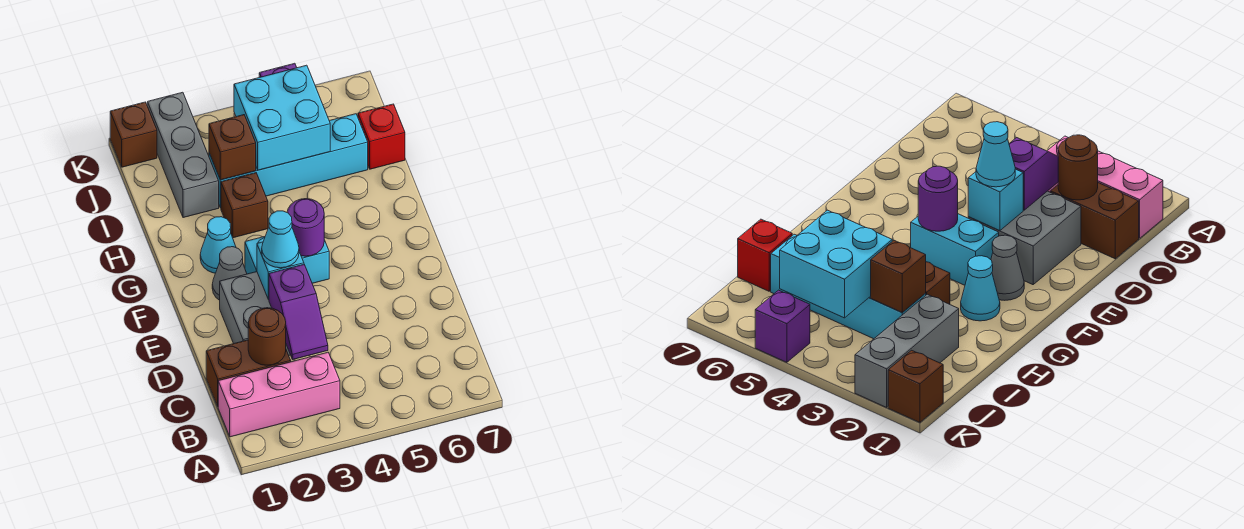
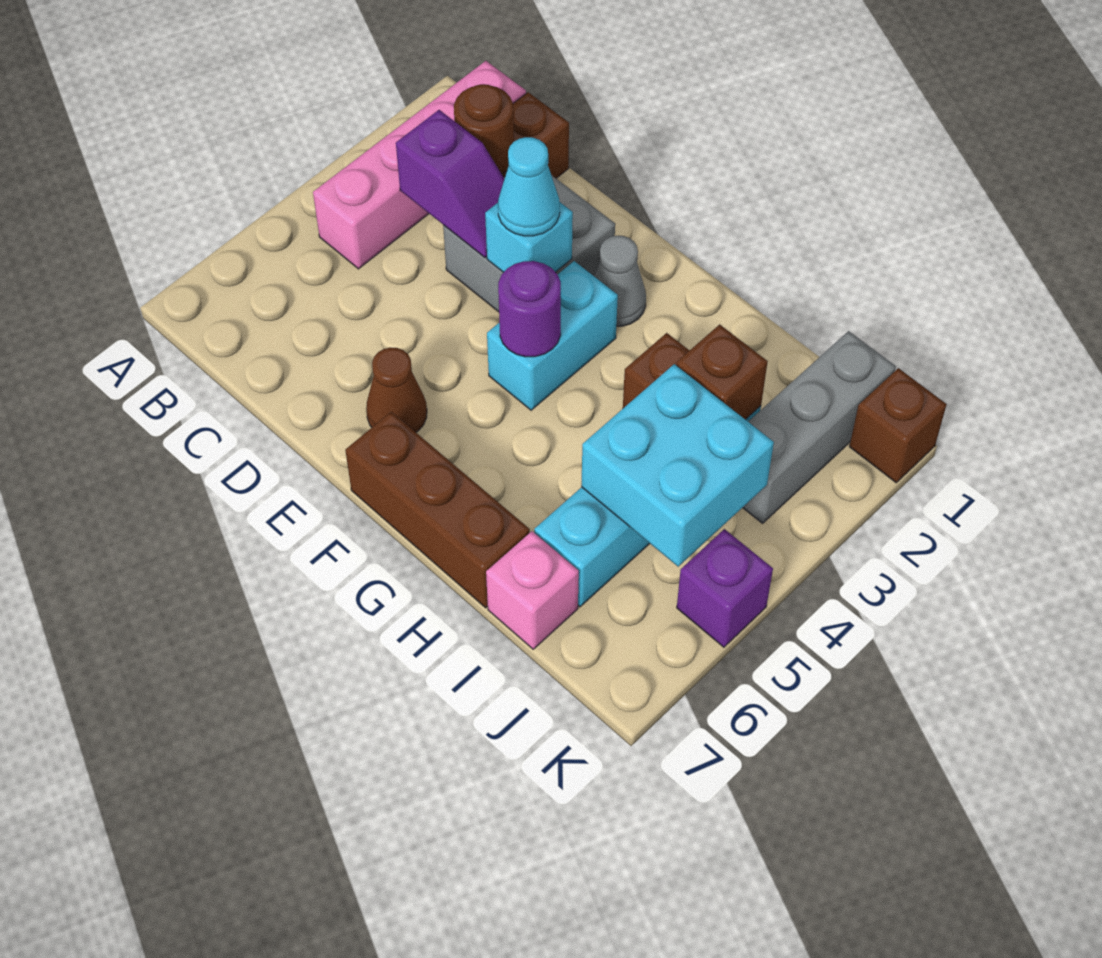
pink brick B1:B3 level 1 -> pink brick B1:B4 level 1
purple slope C3:D3 level 2 top D -> purple slope C3:D3 level 2 top C
none -> brown cone E6 level 1
none -> brown brick F7:H7 level 1
cyan cone G2 level 1 -> none
grey brick I2:K2 level 1 -> grey brick J1:J3 level 1
red brick I7 level 1 -> pink brick I7 level 1

